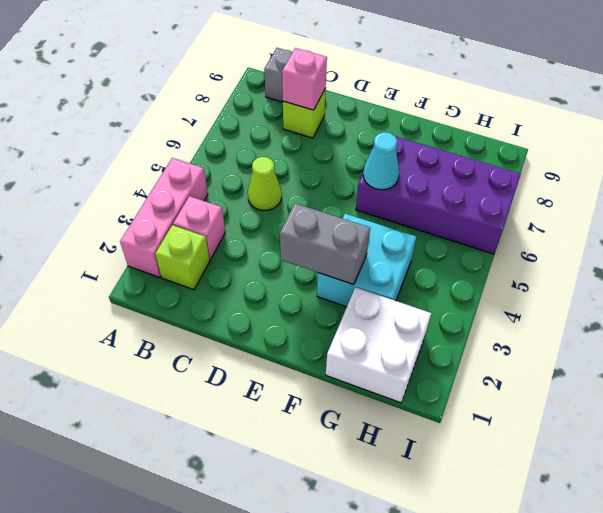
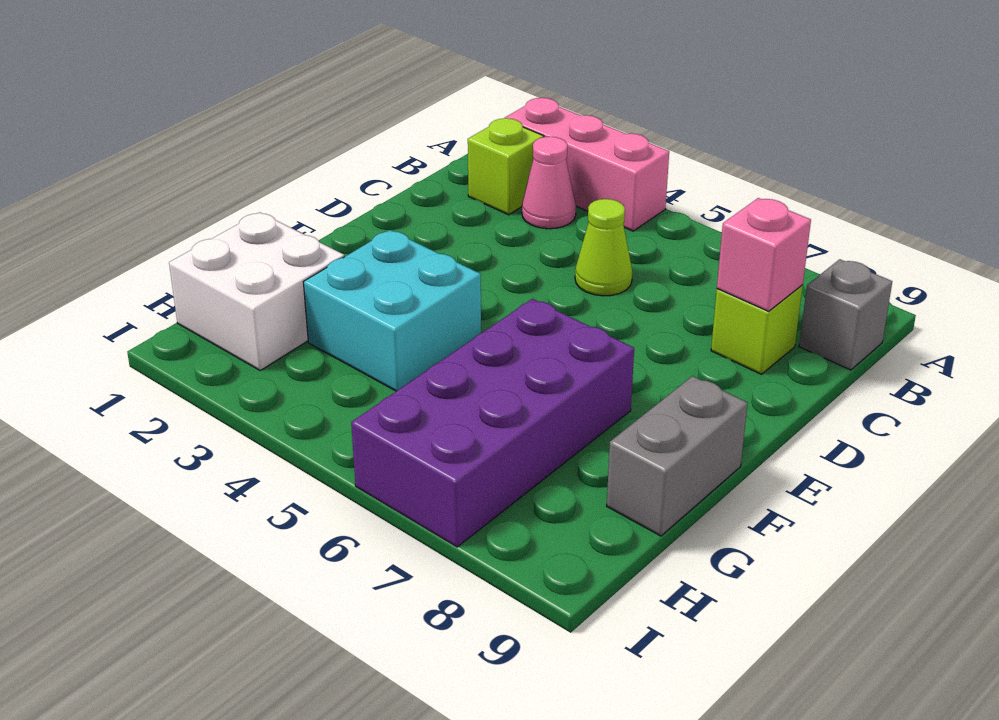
pink brick B3 level 1 -> pink cone B3 level 1
grey brick E3:F3 level 2 -> grey brick F9:G9 level 1
cyan cone F6 level 2 -> none

